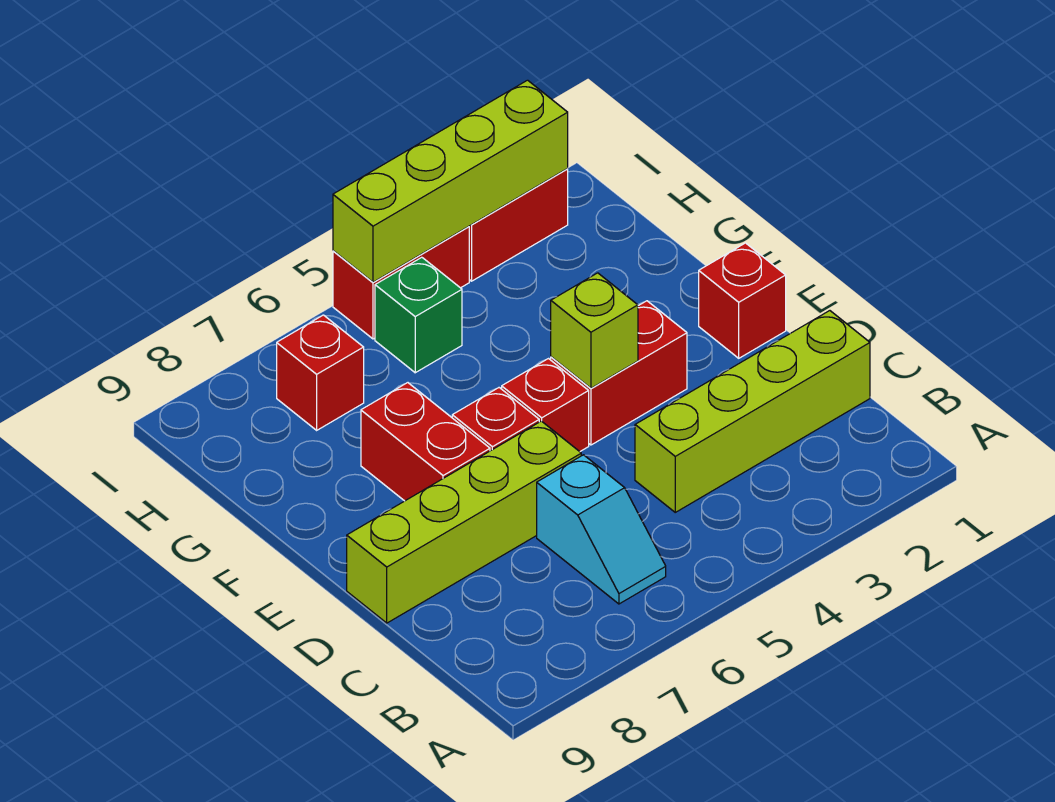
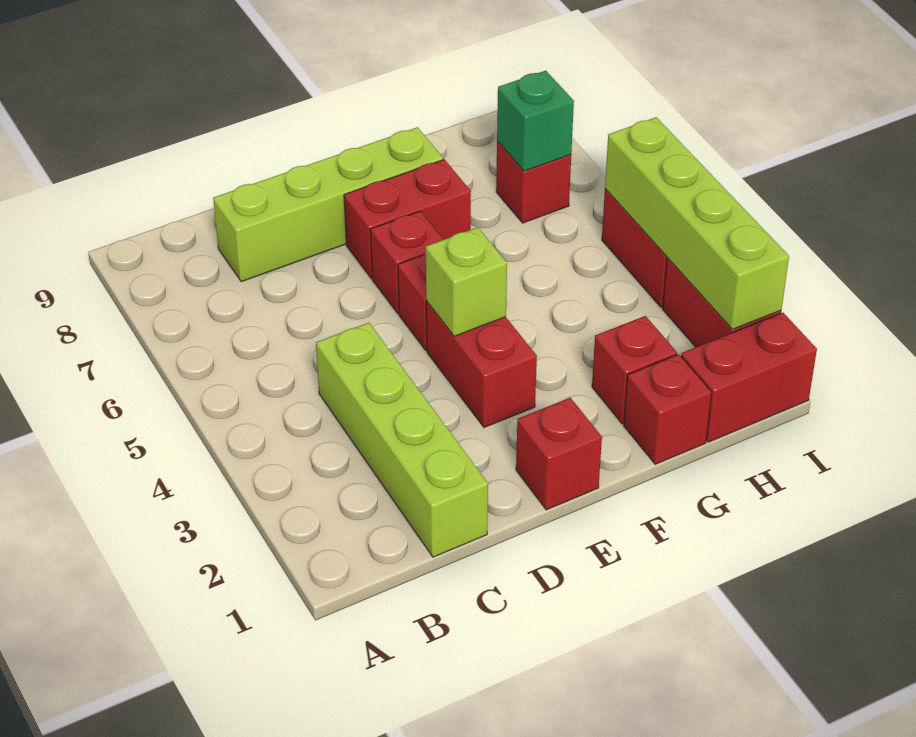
cyan slope B6:C6 level 1 top C -> none
lime brick D6:D9 level 1 -> lime brick C8:F8 level 1
none -> red brick G1 level 1
none -> red brick G2 level 1
none -> red brick H1:I1 level 1
green brick H5 level 1 -> green brick H7 level 2

